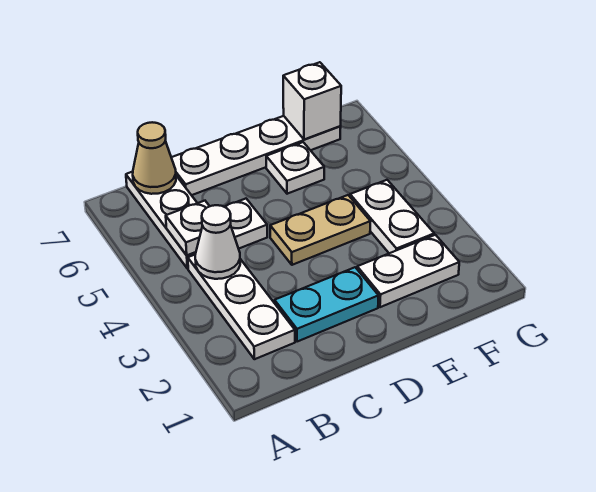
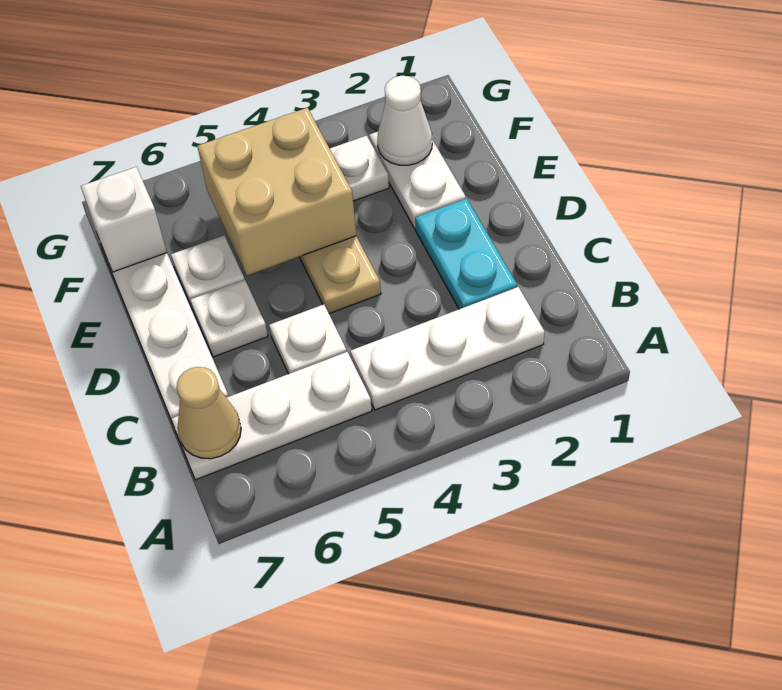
white cone B4 level 2 -> white cone F2 level 2
white plate B5 level 2 -> white plate D6 level 1
none -> tan brick E4:F5 level 2

